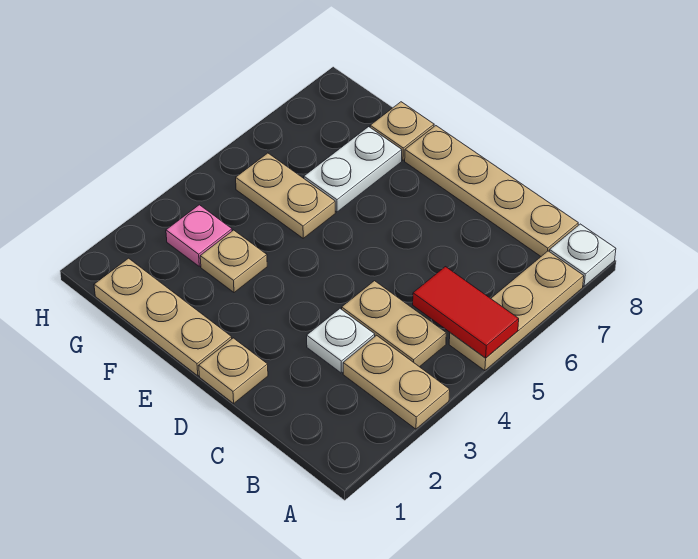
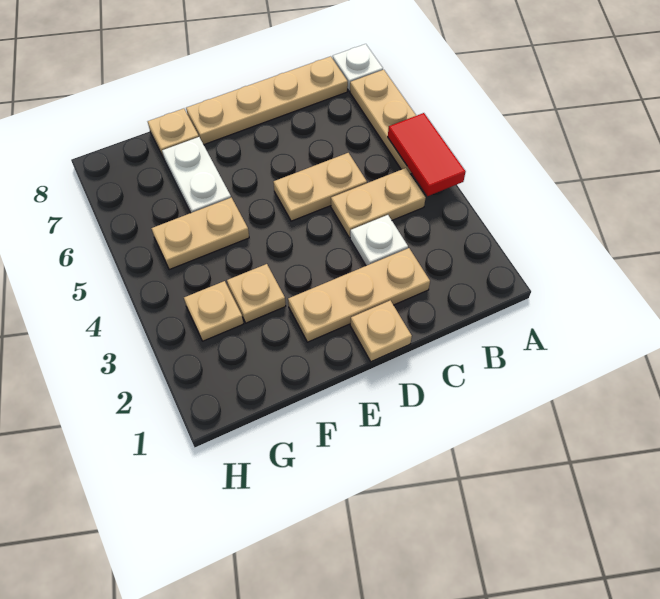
tan plate A3:B3 level 1 -> tan plate C5:D5 level 1
red tile A5:B5 level 2 -> red tile A4:A5 level 2
tan plate E1:G1 level 1 -> tan plate C2:E2 level 1
pink plate G3 level 1 -> tan plate G3 level 1

